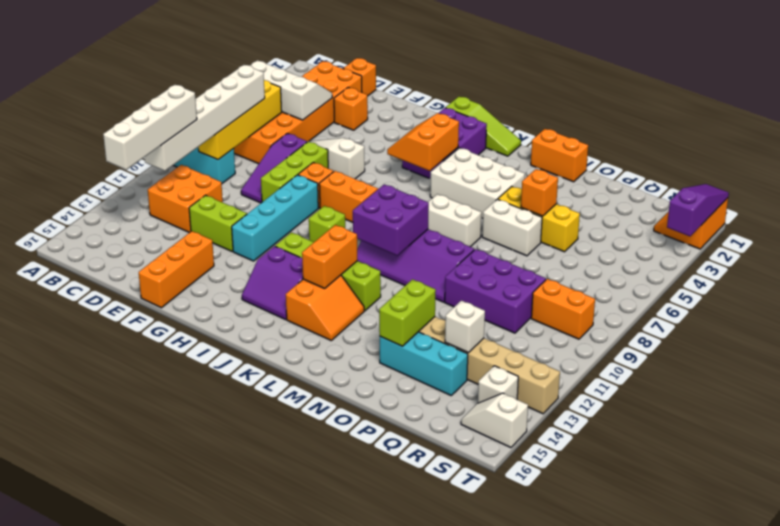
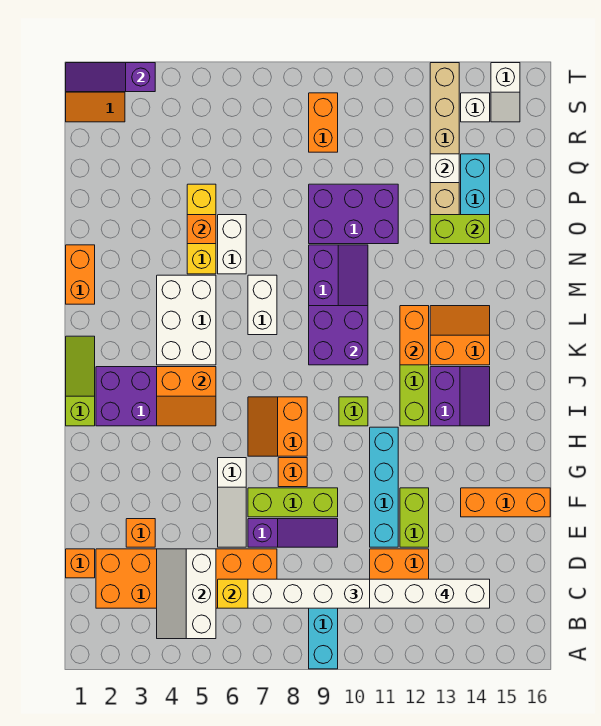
cyan brick G9:G12 level 1 -> cyan brick E11:H11 level 1
orange brick K12:K13 level 2 -> orange brick K12:L12 level 2
purple brick O9:Q10 level 1 -> purple brick O9:P11 level 1

